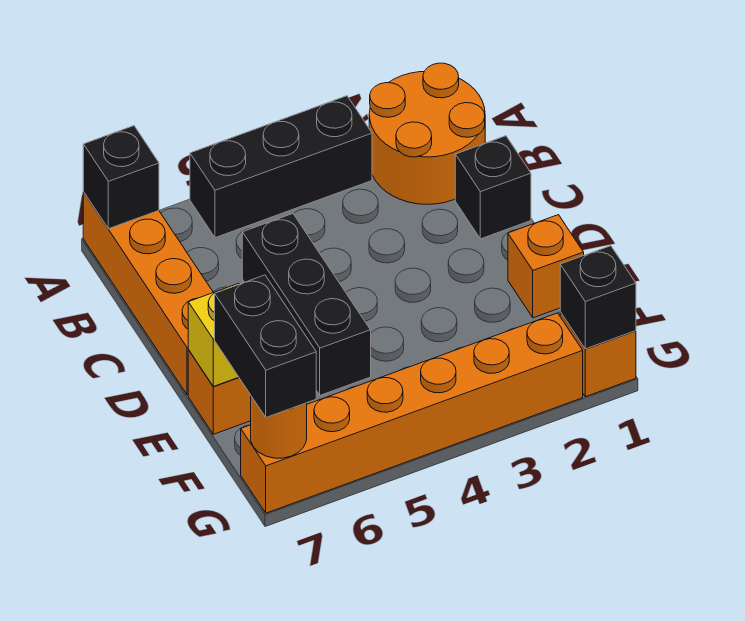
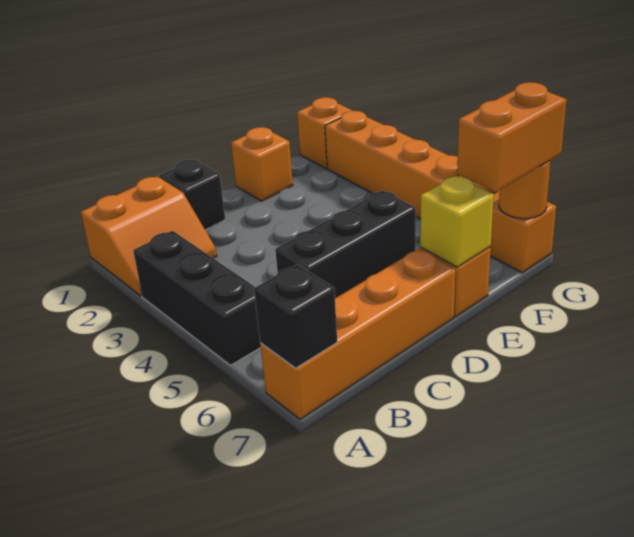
orange round brick A1:B2 level 1 -> orange slope A1:B2 level 1 top 1
black brick F7:G7 level 3 -> orange brick F7:G7 level 3
black brick G1 level 2 -> none

